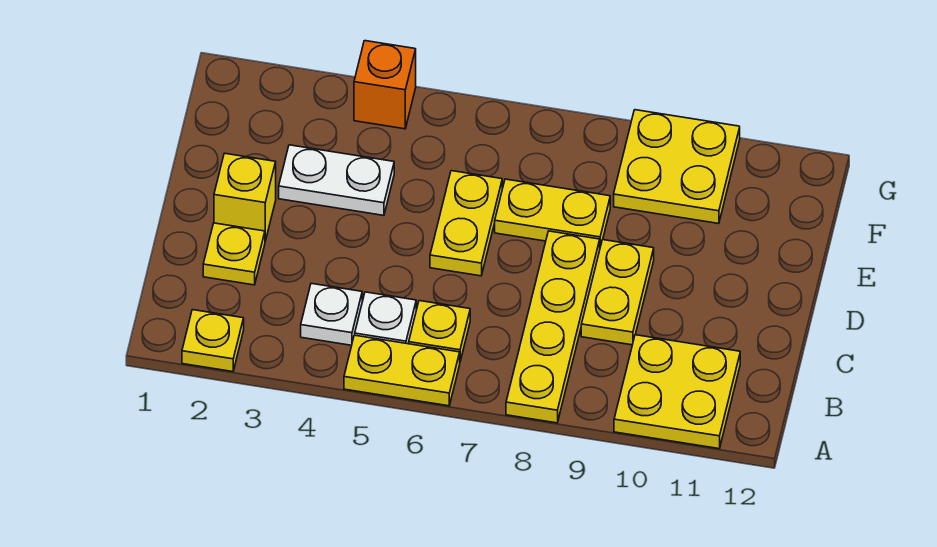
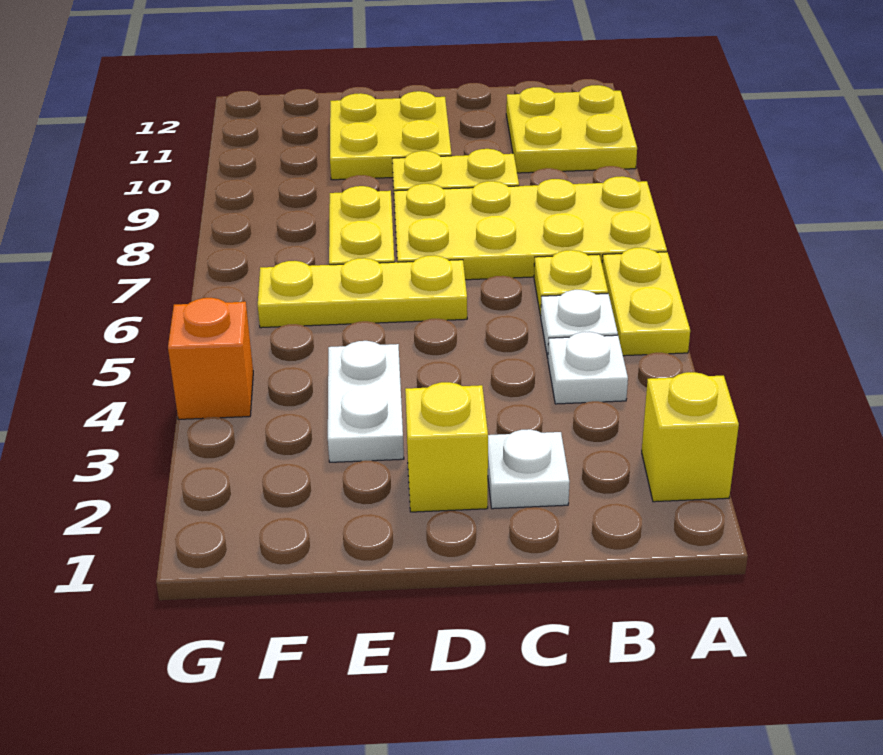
yellow plate A2 level 1 -> yellow brick A2 level 1
yellow plate A8:D8 level 1 -> yellow plate A7:D8 level 1
yellow plate C2 level 1 -> white plate C2 level 1
yellow plate D6:E6 level 1 -> yellow plate D6:F6 level 1
yellow plate F9:G10 level 1 -> yellow plate D10:E11 level 1

